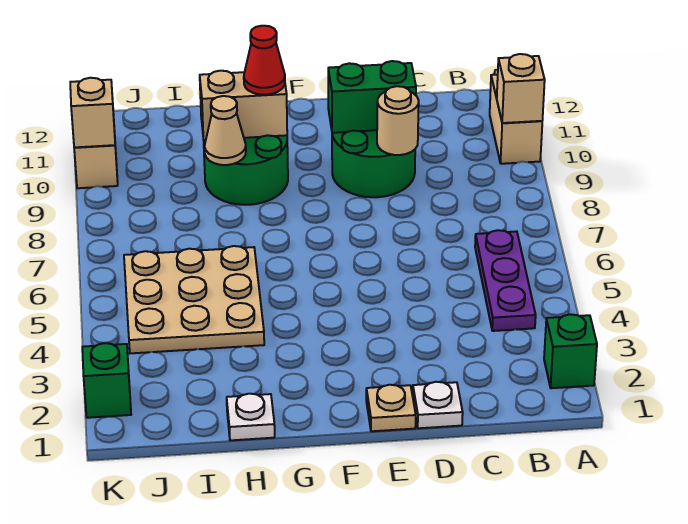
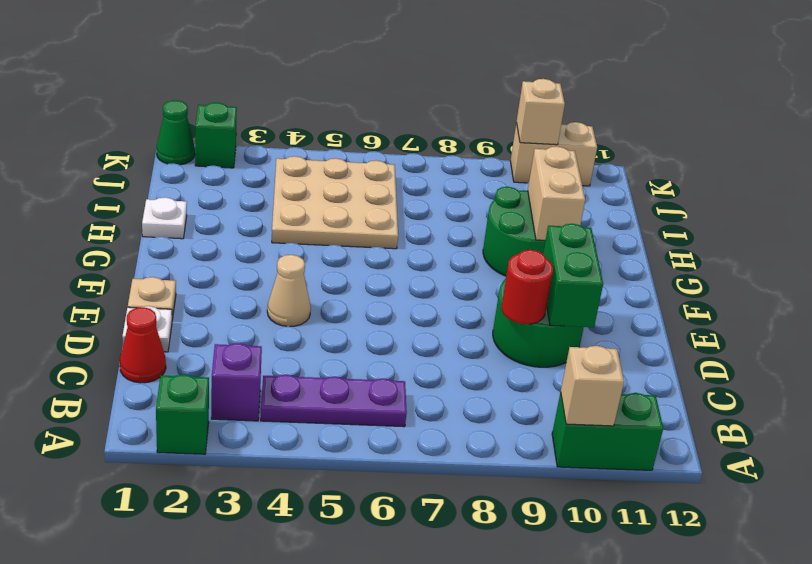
tan brick A10:A11 level 1 -> green brick A10:A11 level 1
none -> purple brick B3 level 1
tan round brick D9 level 2 -> red round brick D9 level 2
red cone G10 level 3 -> red cone C1 level 1
tan cone H9 level 2 -> tan cone E4 level 1
none -> green cone K1 level 1

